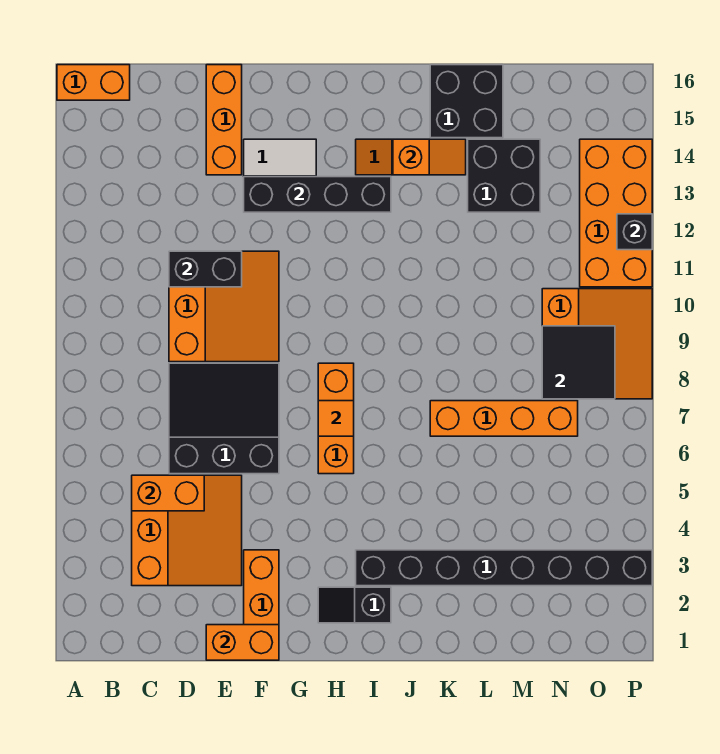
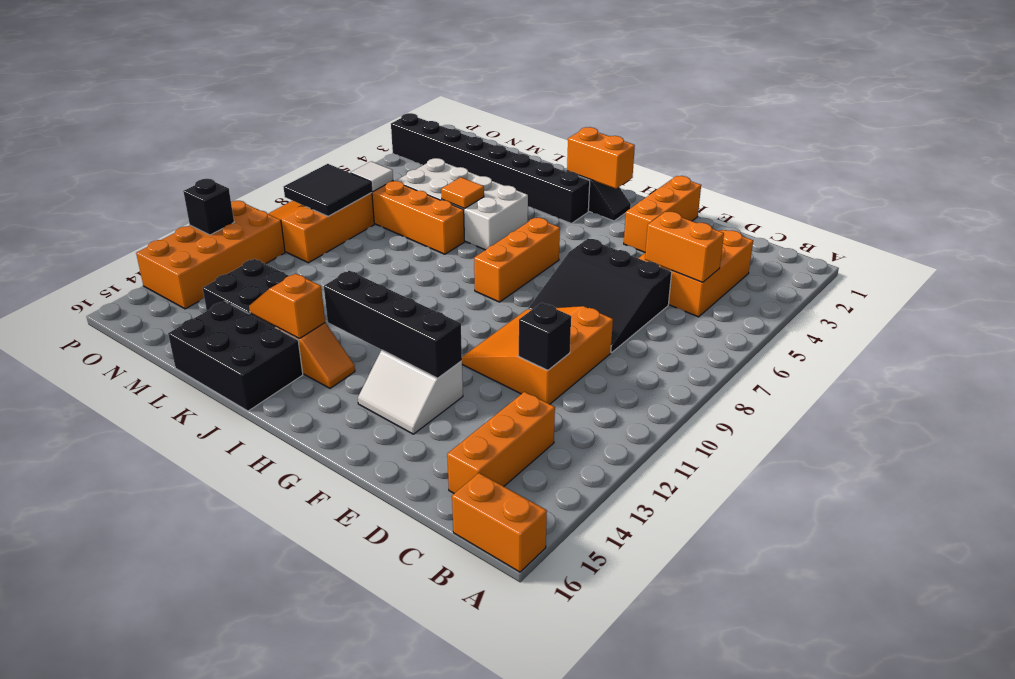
black brick D11:E11 level 2 -> black brick D11 level 2
orange brick E1:F1 level 2 -> orange brick H2:I2 level 2
orange brick E14:E16 level 1 -> orange brick C13:C15 level 1
orange tile H7 level 2 -> orange tile K6 level 2
none -> white brick J5:M6 level 1
black brick K15:L16 level 1 -> black brick J15:L16 level 1
none -> white tile N7 level 2

